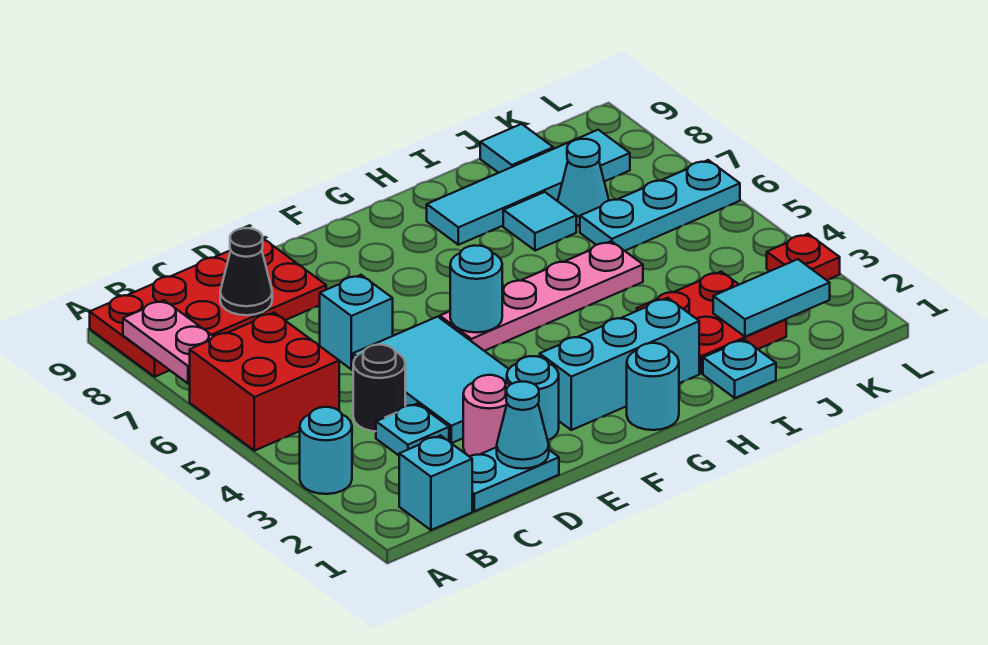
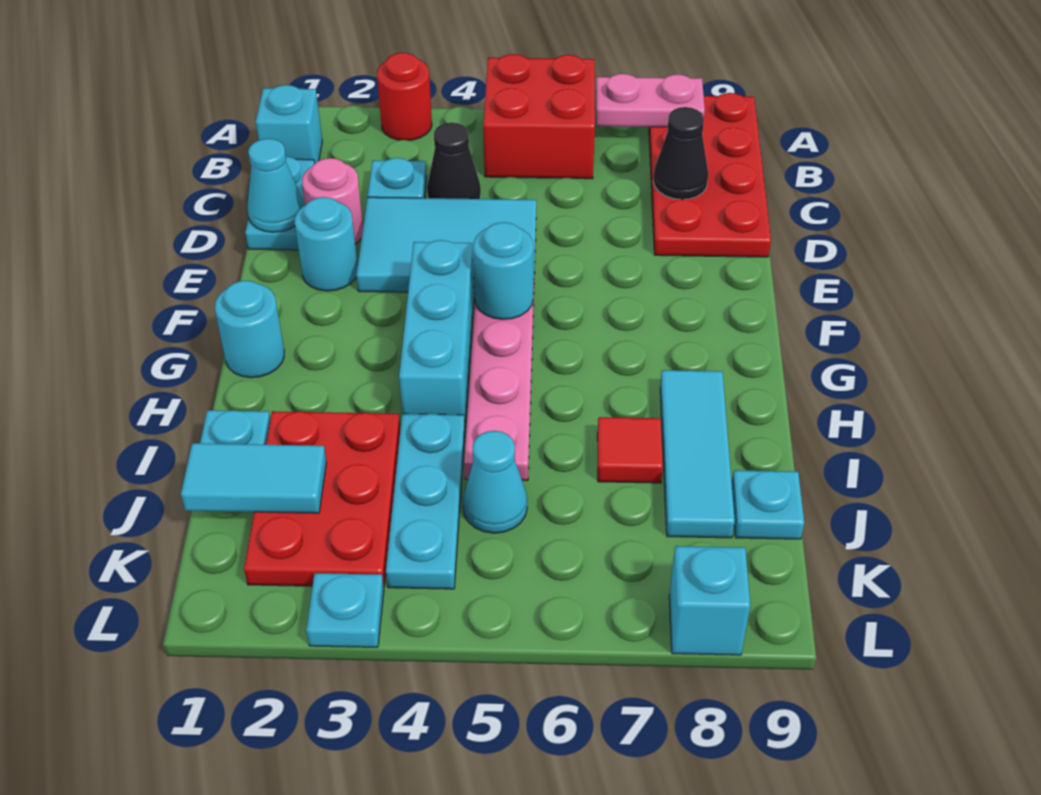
cyan round brick A3 level 1 -> red round brick A3 level 1
black round brick C4 level 1 -> black cone C4 level 1
cyan brick D6 level 1 -> cyan brick L8 level 1
cyan brick F2:H2 level 1 -> cyan brick F4:H4 level 1
cyan tile H8:K8 level 1 -> cyan tile H8:J8 level 1
red plate I2:J3 level 1 -> red plate I2:K3 level 1
cyan tile I7 level 1 -> red tile I7 level 1
cyan tile J2:K2 level 2 -> cyan tile J1:J2 level 2
cyan plate J6:L6 level 1 -> cyan plate I4:K4 level 1
cyan cone J7 level 1 -> cyan cone J5 level 1
cyan tile J9 level 1 -> cyan plate J9 level 1
red plate L3 level 1 -> cyan plate L3 level 1

